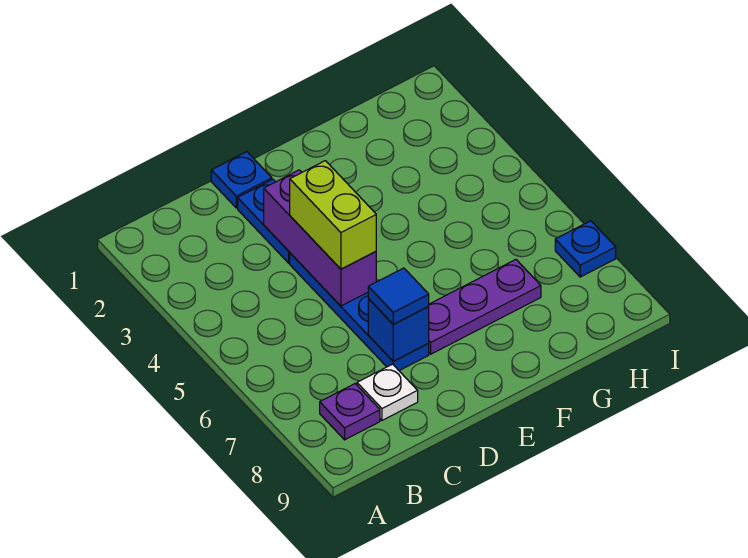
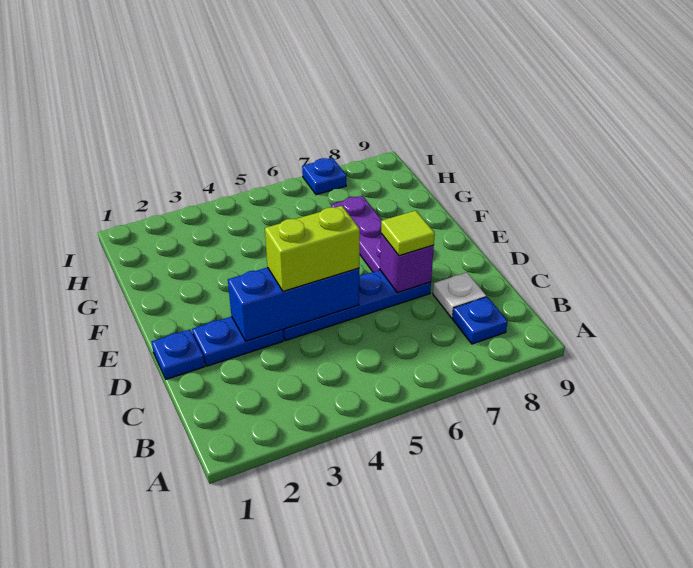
purple plate B8 level 1 -> blue plate B8 level 1
purple brick D3:D5 level 2 -> blue brick D3:D5 level 2
blue brick D7 level 2 -> purple brick D7 level 2
blue tile D7 level 3 -> lime tile D7 level 3

